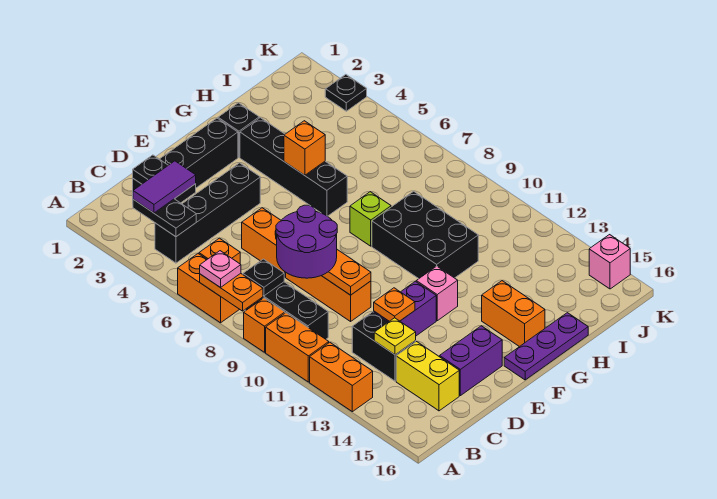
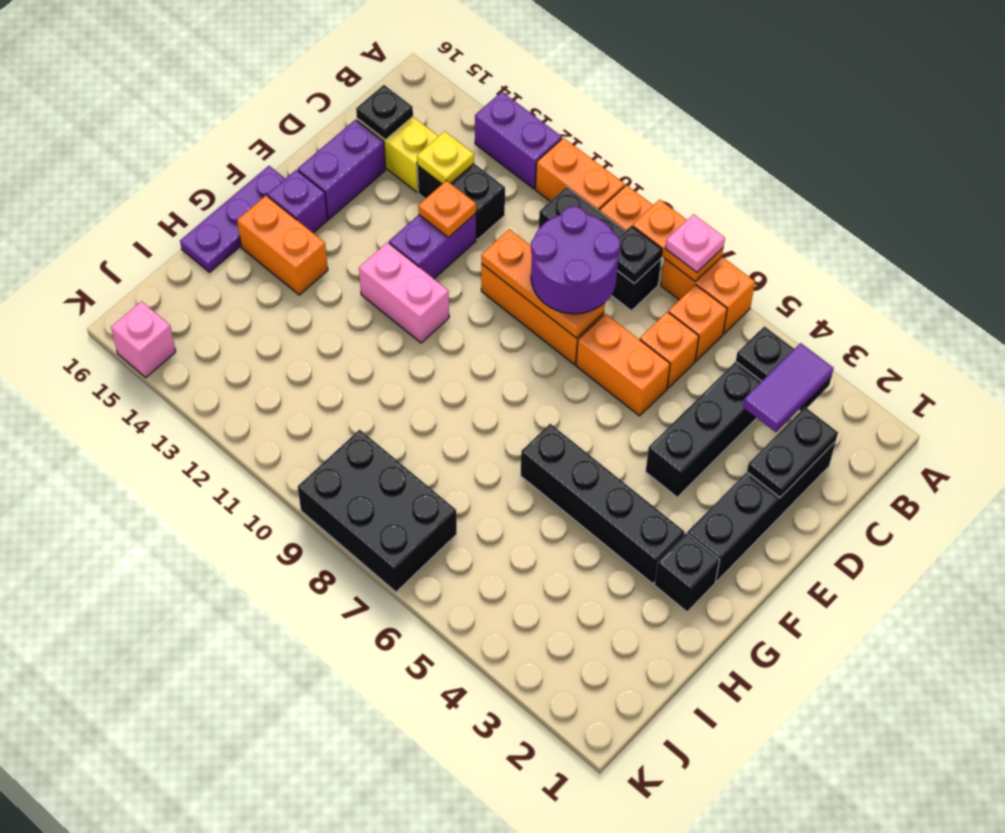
orange brick A12:A13 level 1 -> purple brick A12:A13 level 1
black plate C2:C3 level 2 -> black plate C2:D2 level 2
pink brick F12 level 1 -> pink brick F11:F12 level 1
none -> purple brick F15 level 1
orange brick G5 level 2 -> orange brick C6 level 1
lime brick G8 level 1 -> none
black brick G9:H11 level 1 -> black brick J7:K9 level 1
black plate K3 level 1 -> black plate C15 level 2

